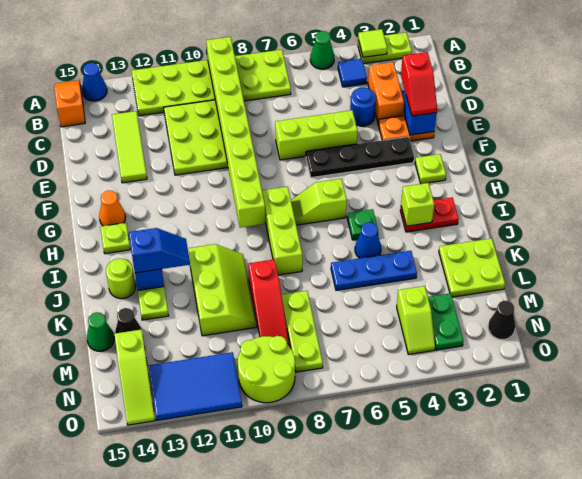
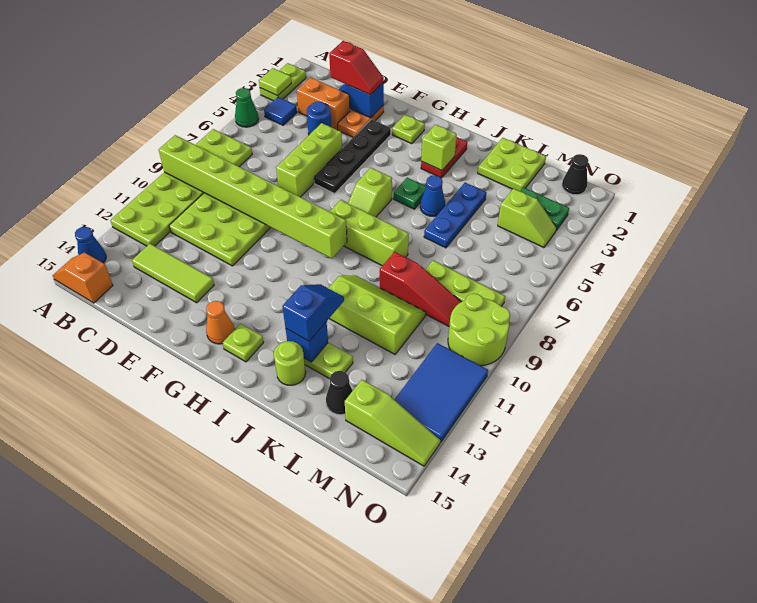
green cone L15 level 1 -> none

